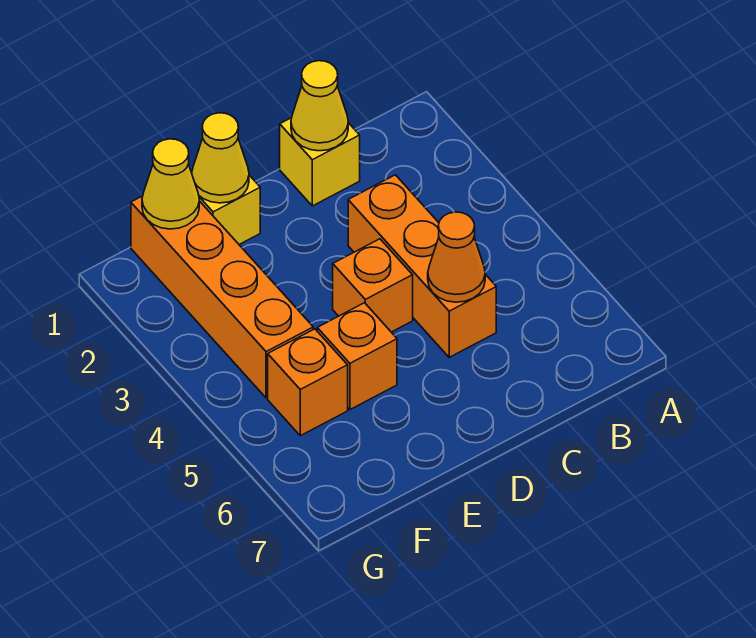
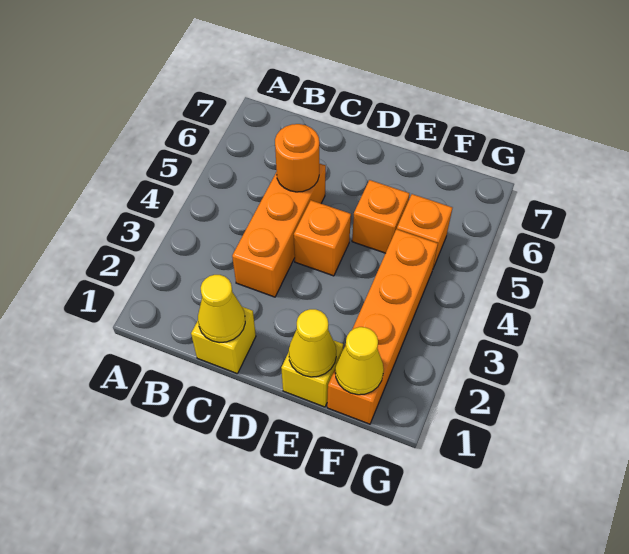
orange cone C5 level 2 -> orange round brick C5 level 2

